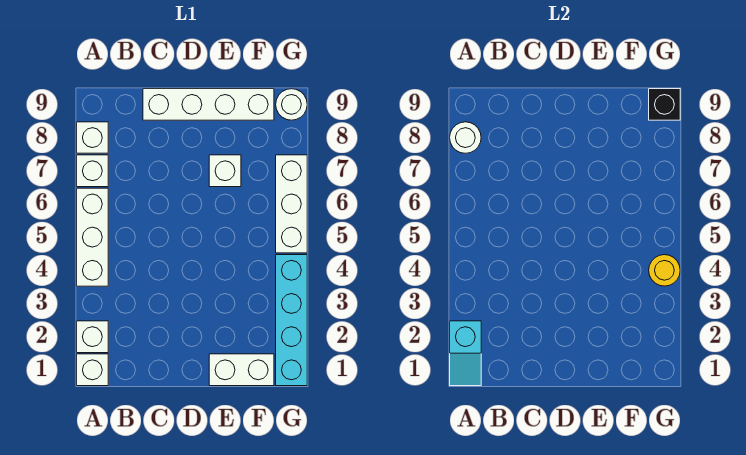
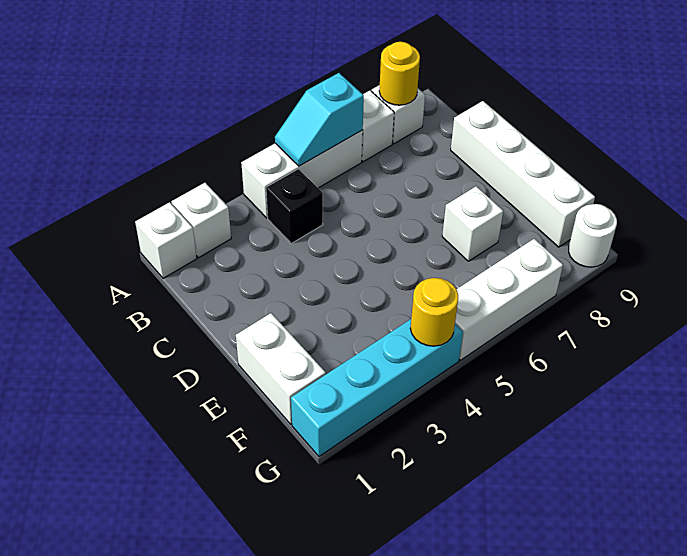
cyan slope A1:A2 level 2 top 2 -> cyan slope A5:A6 level 2 top 6
white round brick A8 level 2 -> yellow round brick A8 level 2
black brick G9 level 2 -> black brick B4 level 1

